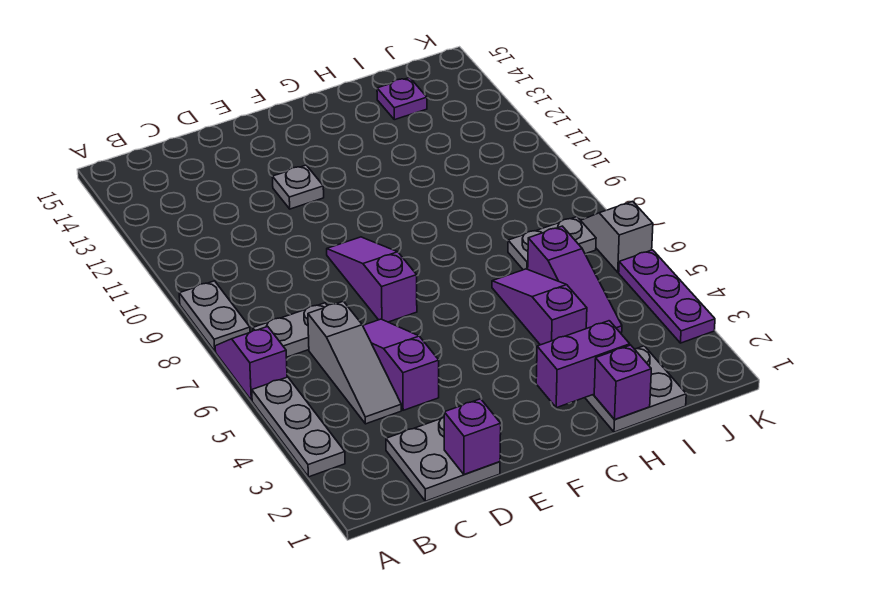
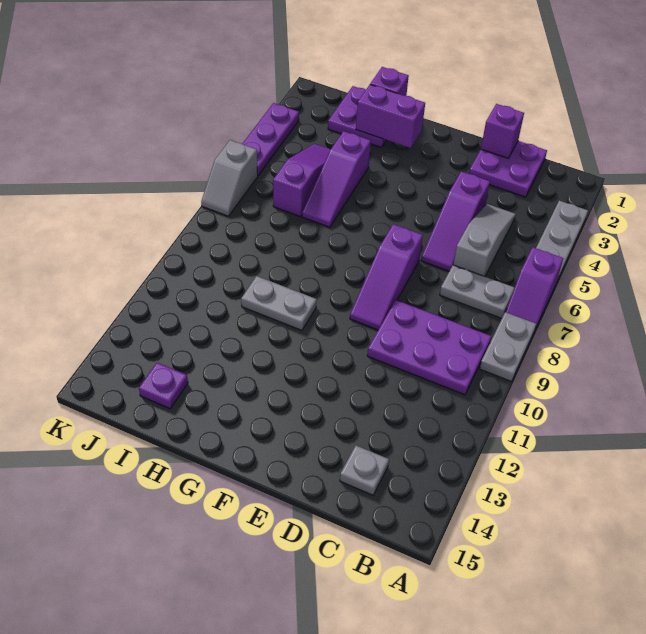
none -> purple plate B9:D10 level 1
grey plate C1:D2 level 1 -> purple plate C1:D2 level 1
grey plate E12 level 1 -> grey plate C14 level 1
grey plate H1:I2 level 1 -> purple plate H1:I2 level 1
grey plate I7:J7 level 1 -> grey plate G10:H10 level 1

